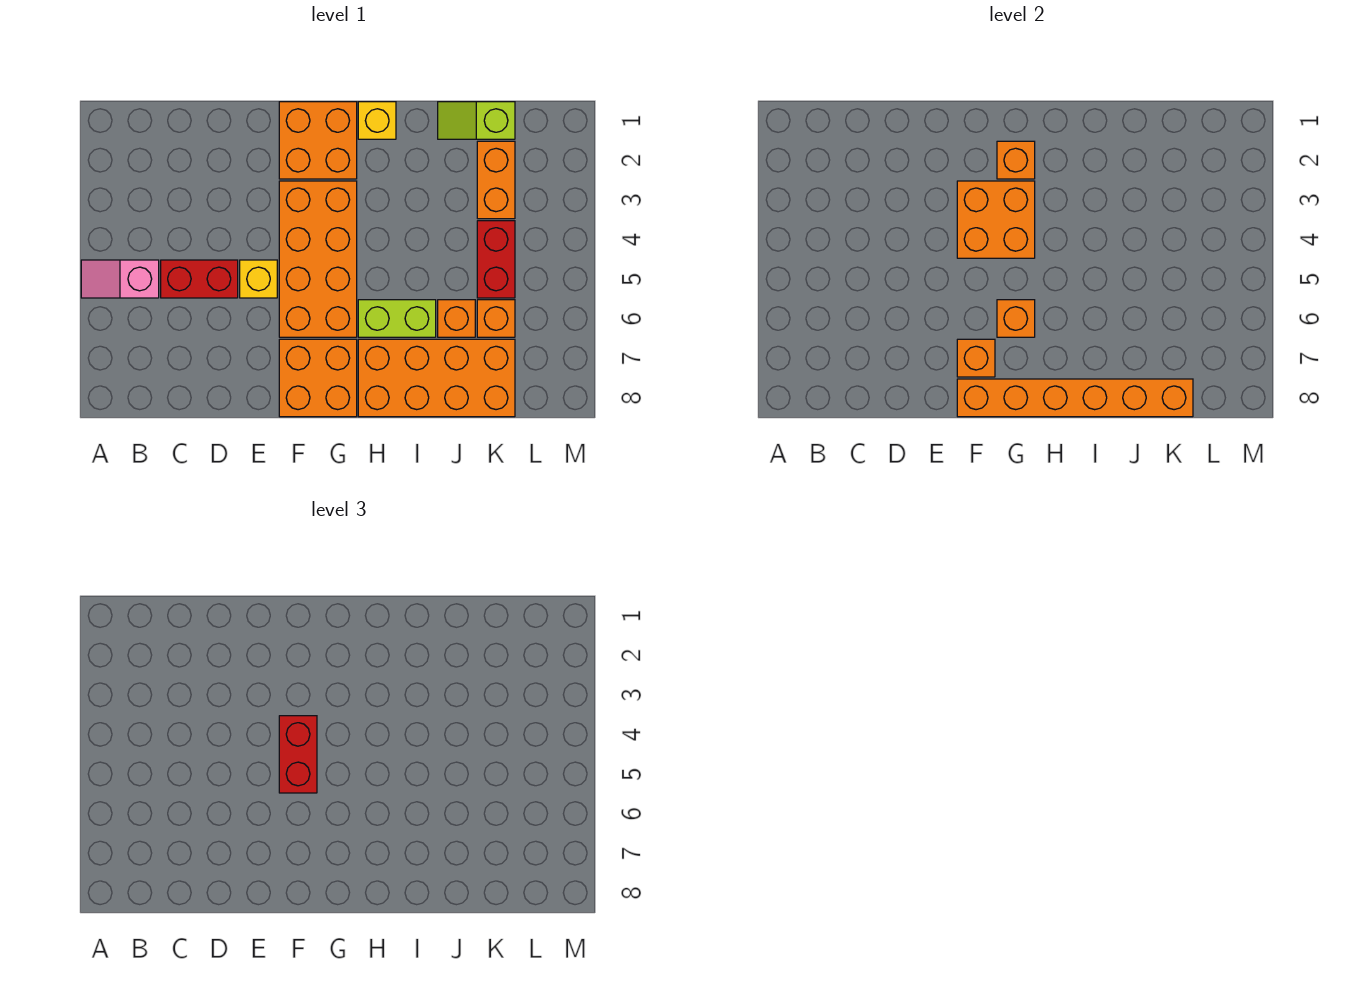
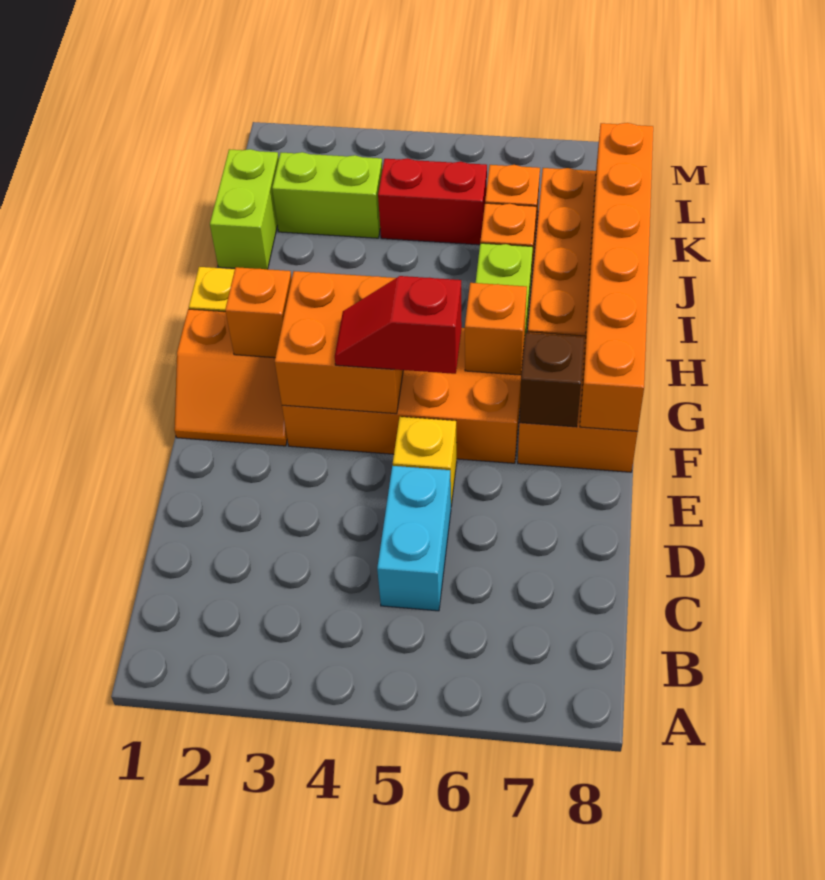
pink slope A5:B5 level 1 top B -> none
red brick C5:D5 level 1 -> cyan brick C5:D5 level 1
orange brick F1:G2 level 1 -> orange slope F1:G2 level 1 top G
red brick F4:F5 level 3 -> red slope F4:F5 level 3 top 5
orange brick F7 level 2 -> brown brick F7 level 2
lime slope J1:K1 level 1 top K -> lime brick J1:K1 level 1
orange brick K2:K3 level 1 -> lime brick K2:K3 level 1

